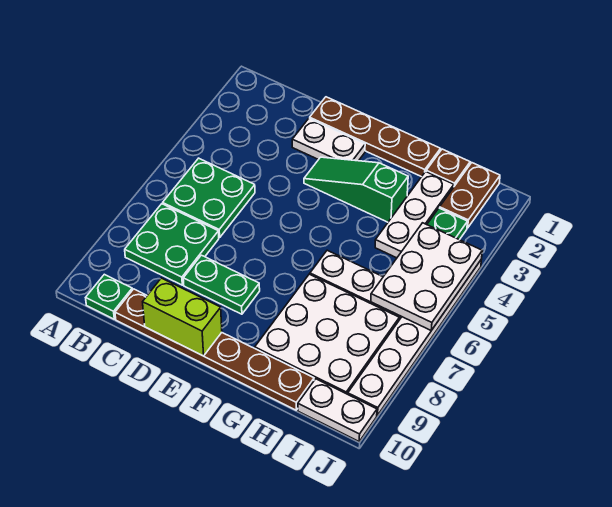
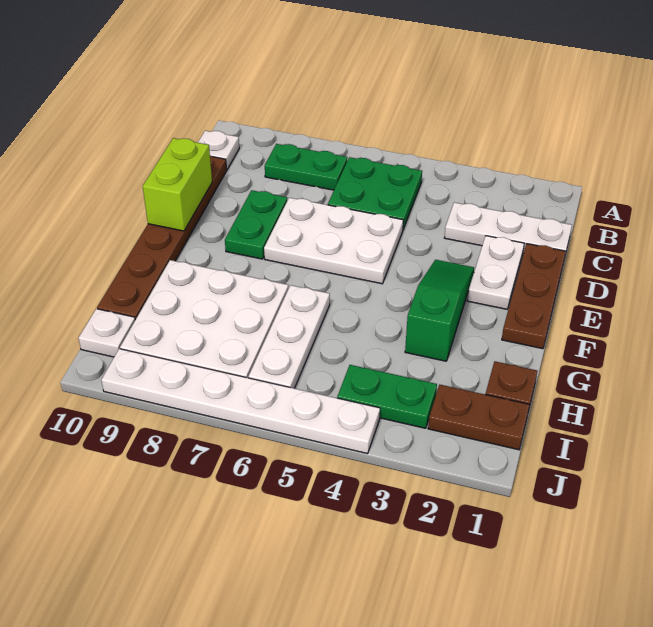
green plate B7:C8 level 1 -> green plate B7:B8 level 1
green plate B10 level 1 -> white plate B10 level 1
brown plate D1:G1 level 1 -> brown plate D1:F1 level 1
white plate H2:H4 level 1 -> white plate C1:C3 level 1
white plate I4:J6 level 2 -> white plate D5:E7 level 1
white plate I10:J10 level 1 -> white plate I10 level 1

